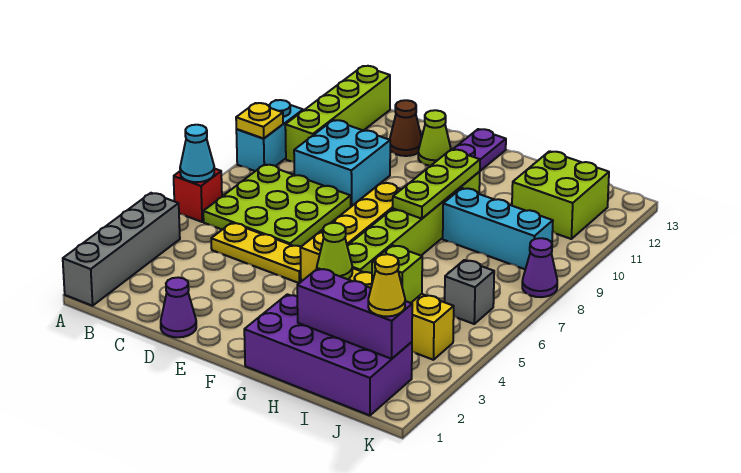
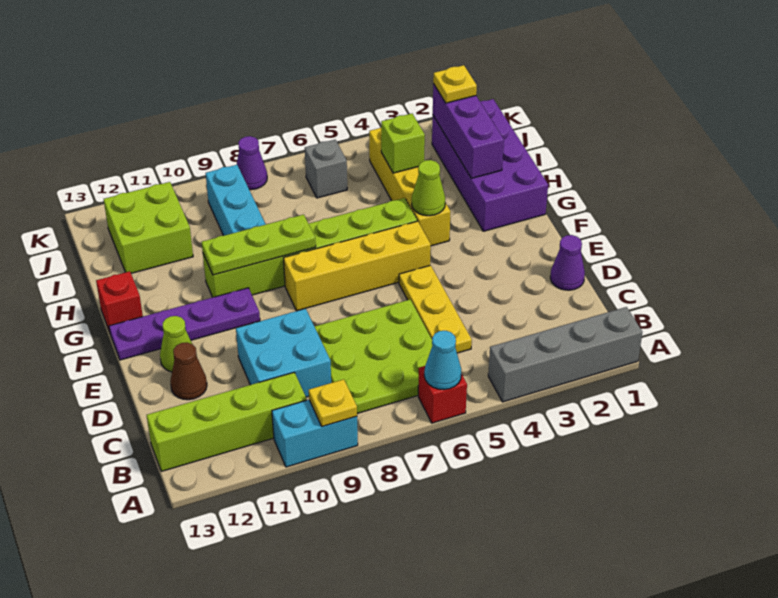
none -> red brick G13 level 1
yellow cone J2 level 3 -> yellow plate J2 level 3

